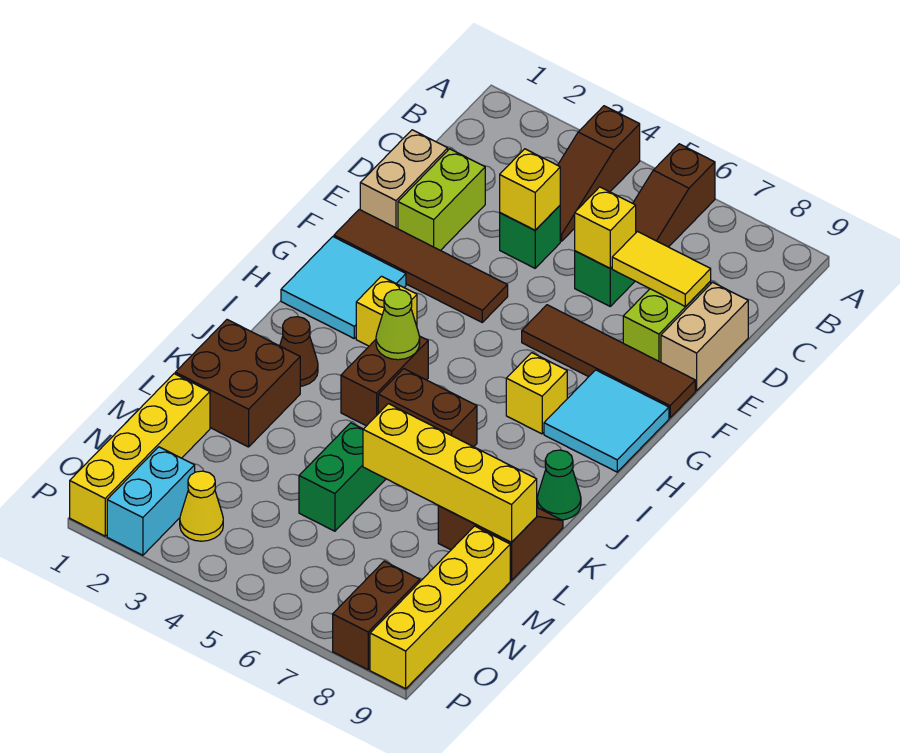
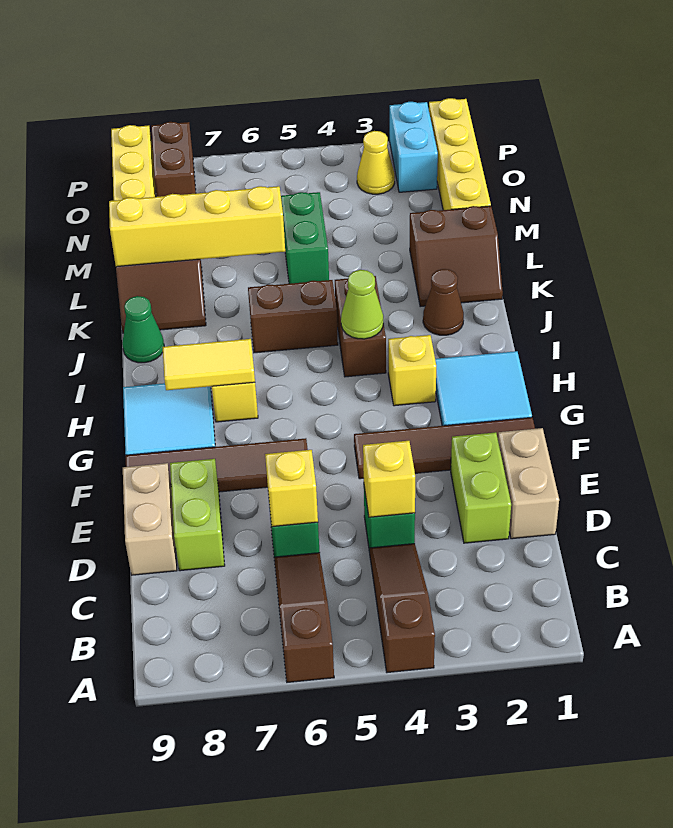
yellow tile D7:D8 level 2 -> yellow tile H7:H8 level 2
brown brick K1:L2 level 1 -> brown slope K1:L2 level 1 top L

